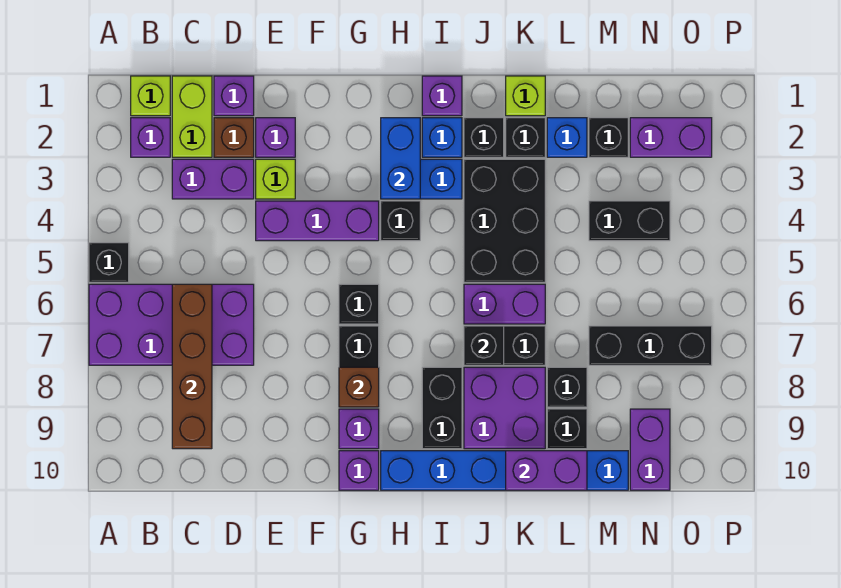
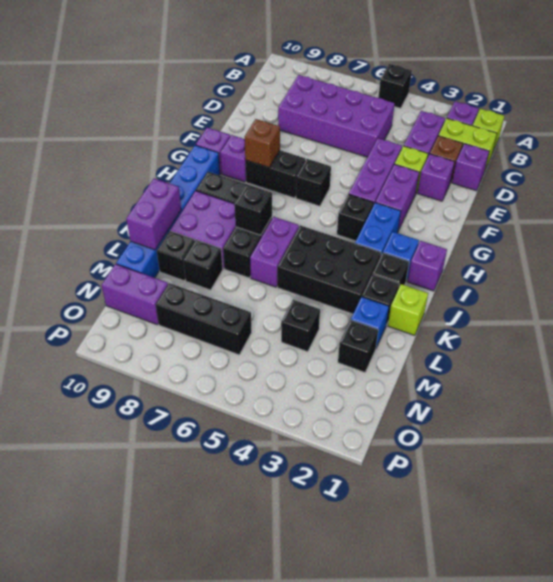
purple brick A6:D7 level 1 -> purple brick C5:D8 level 1
brown brick C6:C9 level 2 -> none
blue brick H2:H3 level 2 -> none
black brick M4:N4 level 1 -> black brick M4 level 1
black brick M7:O7 level 1 -> black brick N6:N8 level 1
purple brick N2:O2 level 1 -> purple brick F3:G3 level 1

